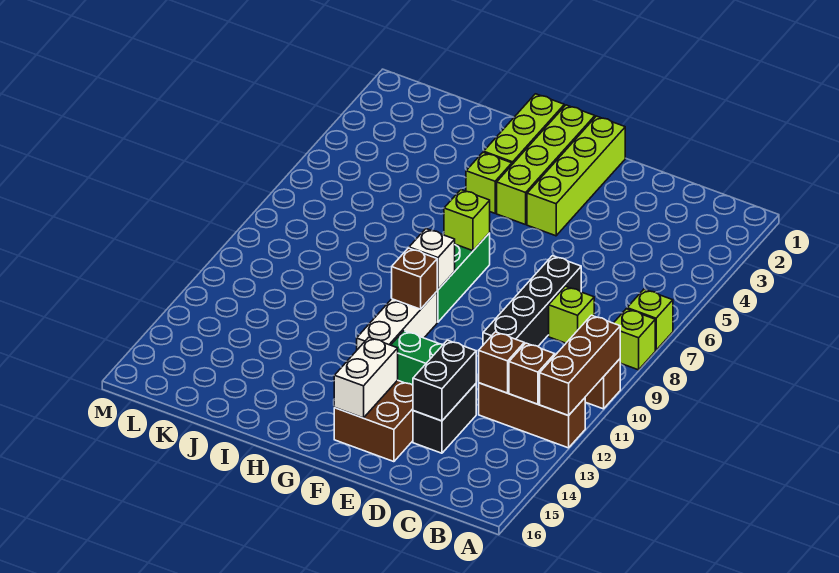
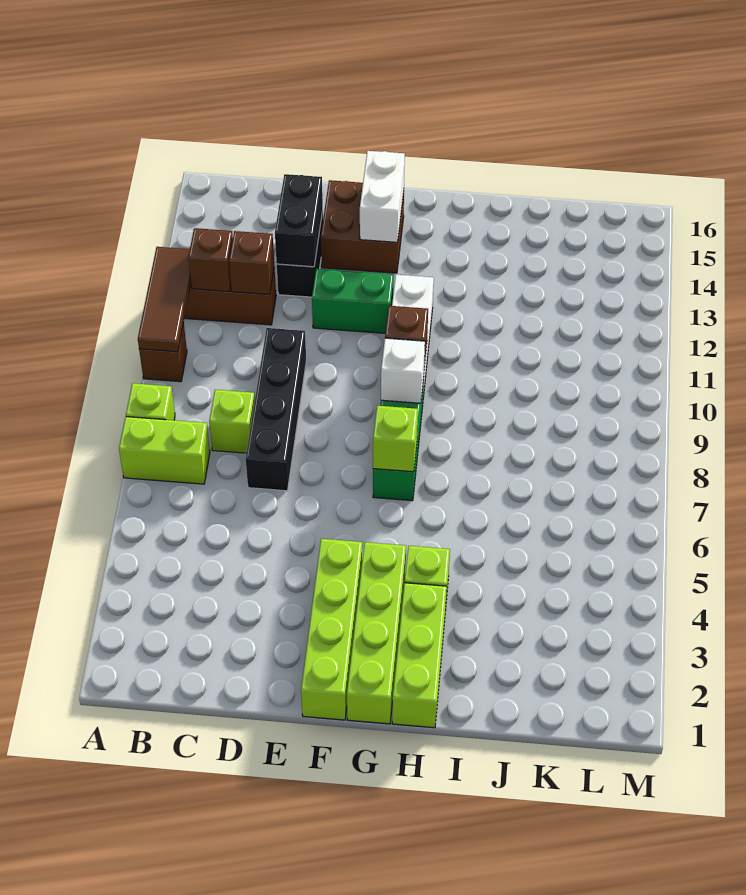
lime brick A7 level 1 -> lime brick A7:B7 level 1
brown brick A10:A12 level 2 -> brown tile A10:A12 level 2

